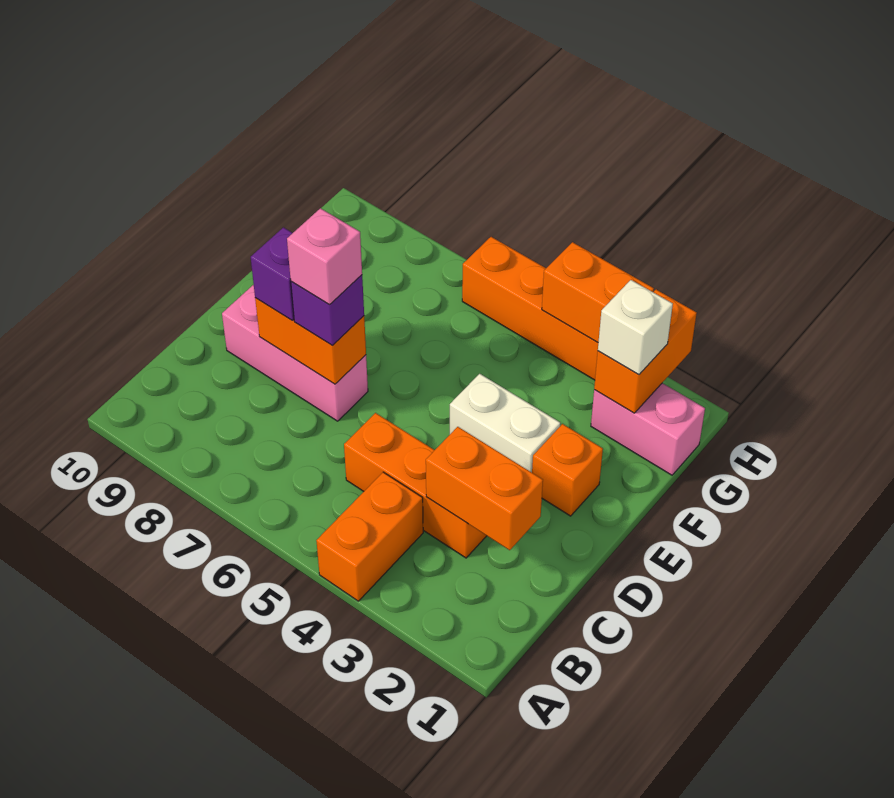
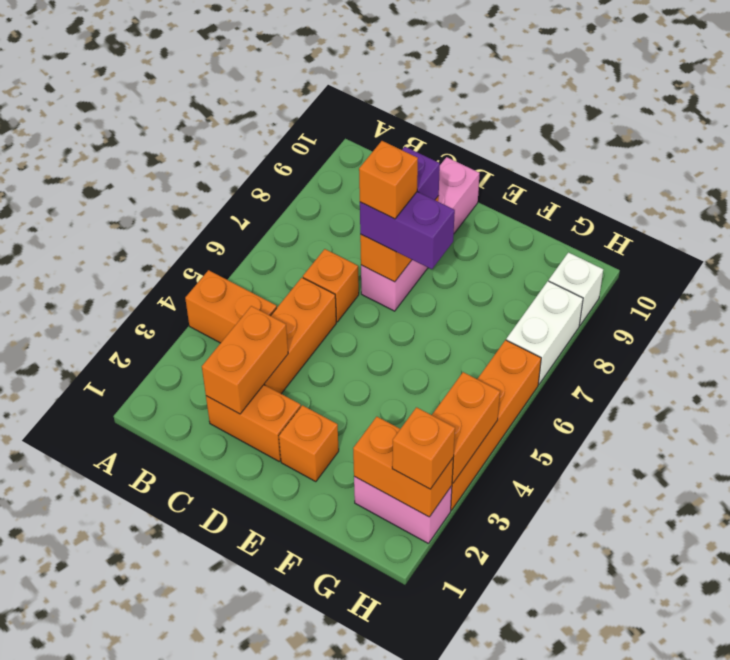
none -> orange brick C2:D2 level 1
none -> orange brick C6 level 1
pink brick D7:D9 level 1 -> pink brick D7:D10 level 1
purple brick D7 level 3 -> purple brick D7:E7 level 3
pink brick D7 level 4 -> orange brick D7 level 4
white brick E3:E4 level 1 -> white brick H7:H8 level 1
pink brick G1:G2 level 1 -> pink brick G2:H2 level 1
white brick G2 level 3 -> white brick H9 level 1
none -> orange brick H2 level 3

